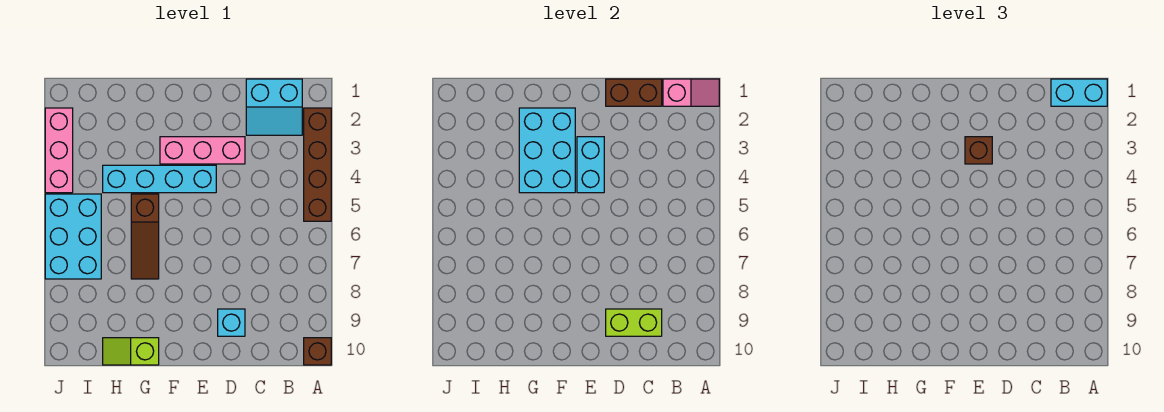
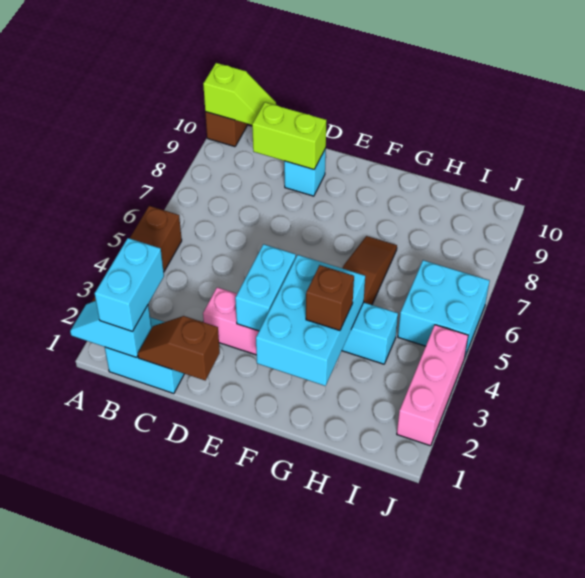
pink slope A1:B1 level 2 top B -> cyan slope A1:B1 level 2 top B
cyan brick A1:B1 level 3 -> cyan brick B1:B2 level 3
brown brick C1:D1 level 2 -> brown slope C1:D1 level 2 top D
brown brick E3 level 3 -> brown brick G3 level 3
lime slope G10:H10 level 1 top G -> lime slope A10:B10 level 2 top A
cyan brick I5:J7 level 1 -> cyan brick I5:J6 level 1

